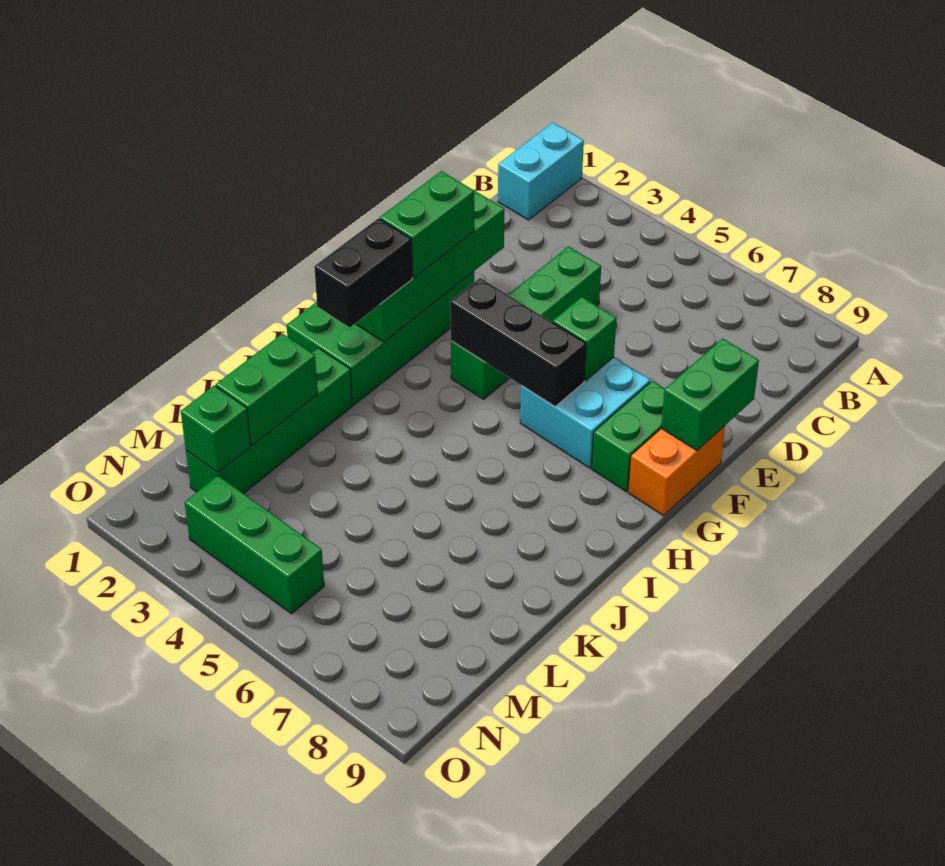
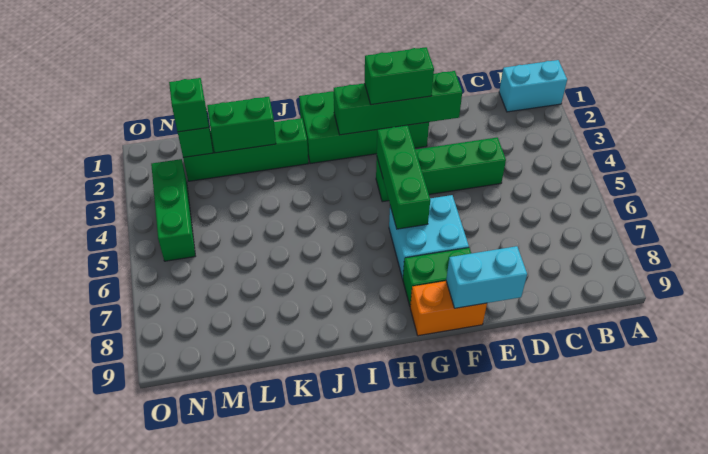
green brick E9:F9 level 2 -> cyan brick E9:F9 level 2
green brick F6 level 2 -> green brick M2 level 3
black brick G4:G6 level 2 -> green brick G4:G6 level 2
black brick H2:I2 level 3 -> none

